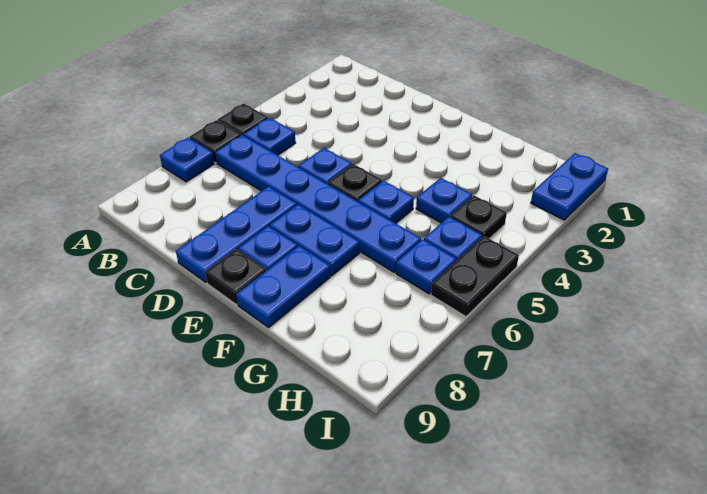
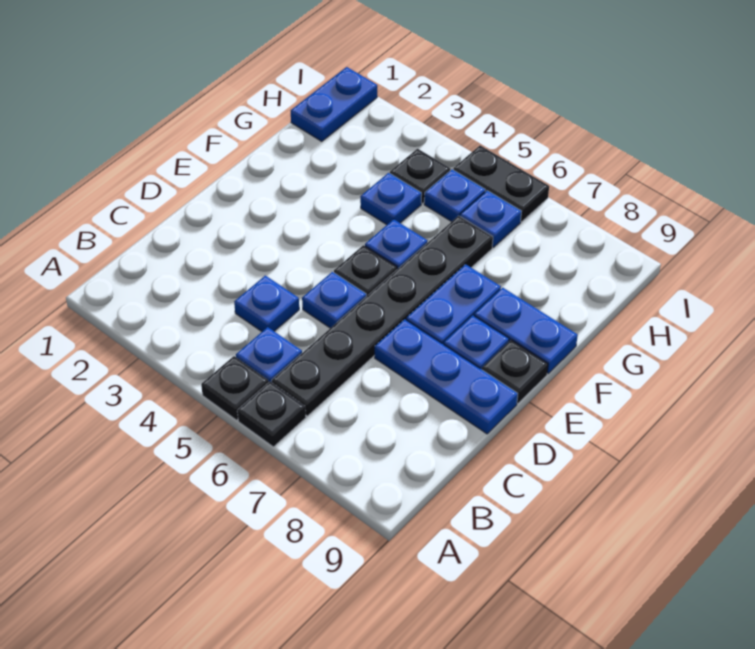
blue plate A7 level 1 -> blue plate C4 level 1
blue plate B6:G6 level 1 -> black plate B6:G6 level 1
blue plate I1:I2 level 1 -> blue plate H1:I1 level 1

